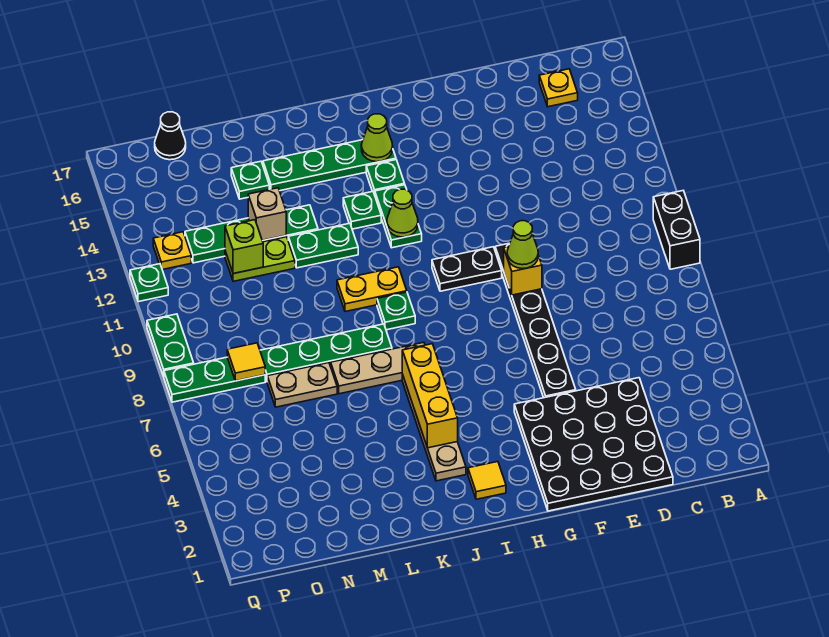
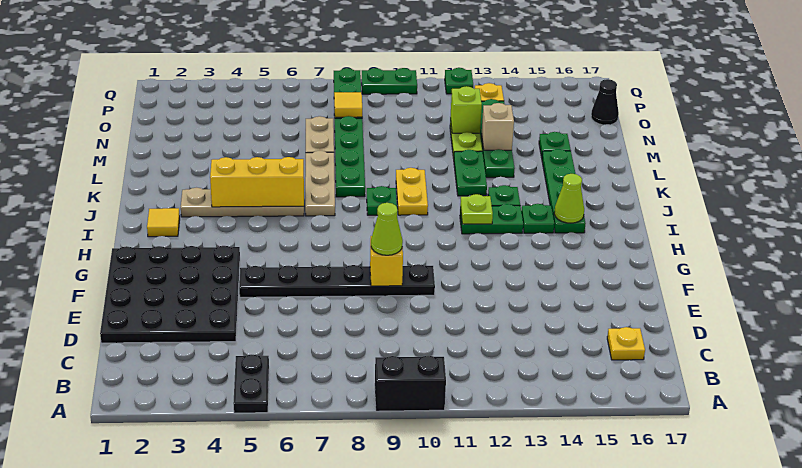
black plate G10:H10 level 1 -> black plate A5:B5 level 1
lime cone I12 level 2 -> lime plate I12 level 2

